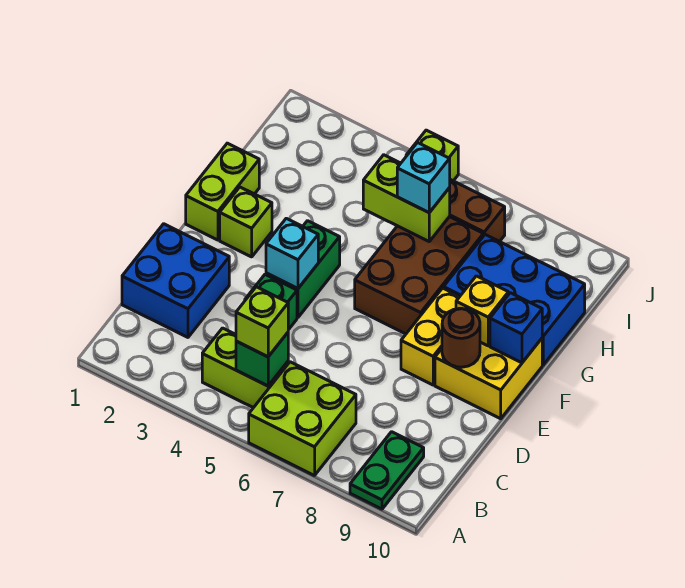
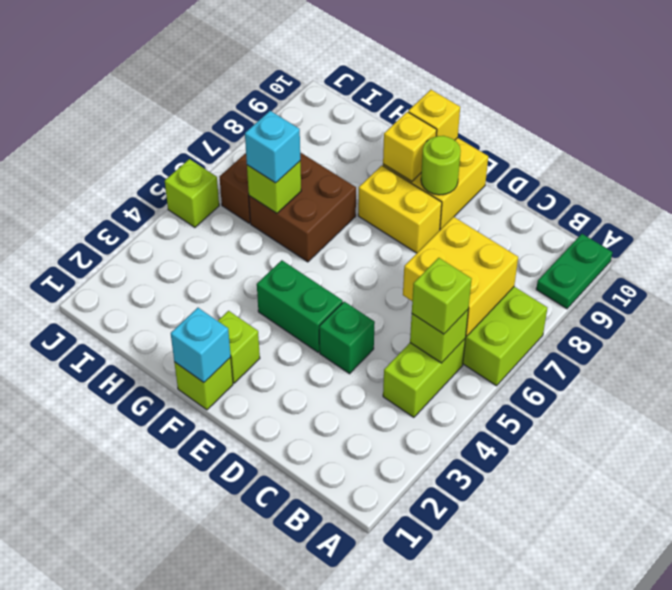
green plate A9:B9 level 1 -> green plate A9:A10 level 1
green brick B5 level 2 -> lime brick B5 level 2
none -> yellow brick B6:C7 level 2
blue brick C1:D2 level 1 -> none
cyan brick E4 level 2 -> cyan brick F1 level 2
brown round brick E9 level 2 -> lime round brick E9 level 2
lime brick F1:G1 level 1 -> lime brick F1 level 1
brown brick F6:H7 level 1 -> brown brick G6:H7 level 1
blue brick F10 level 2 -> yellow brick F10 level 2
blue brick G8:H10 level 1 -> none
lime brick H5:H6 level 2 -> lime brick H6 level 2

